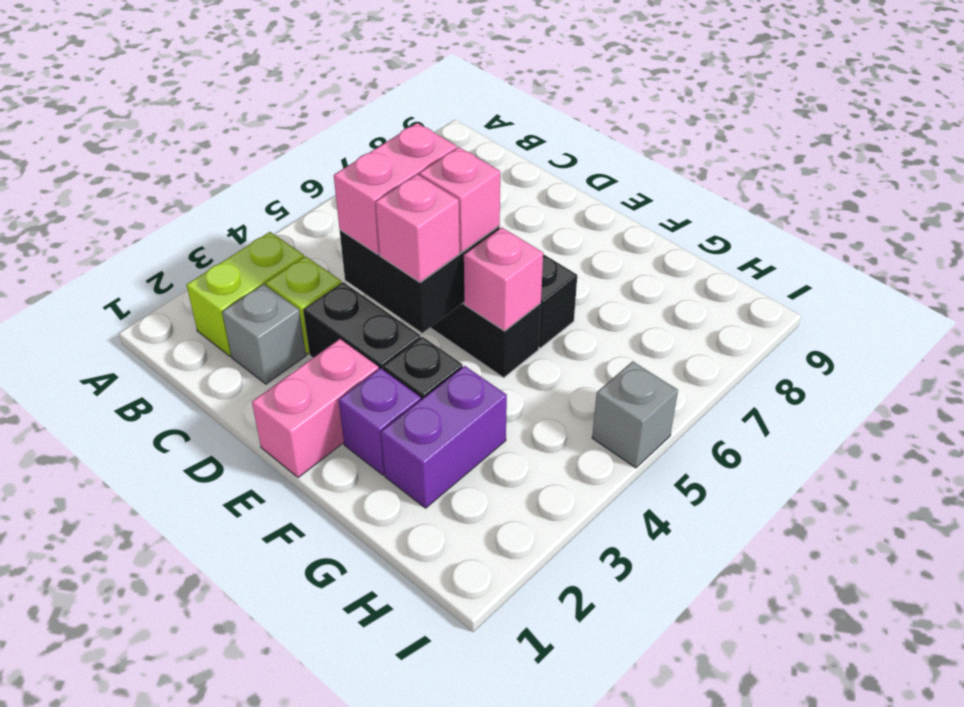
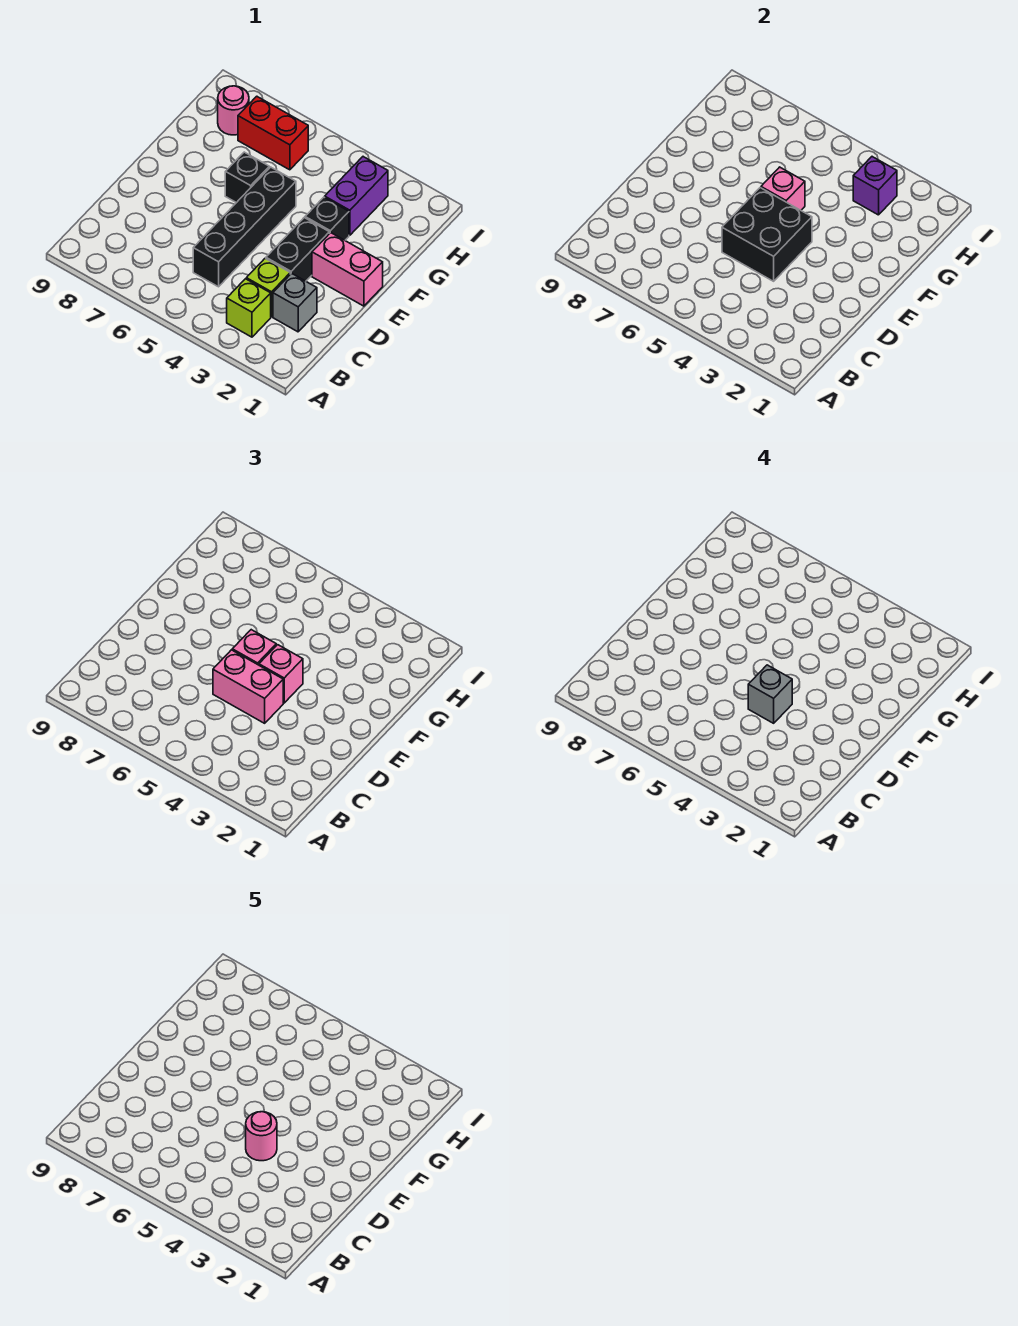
lime brick B2:B3 level 1 -> lime brick B3 level 1
none -> pink round brick D4 level 5
purple brick F2 level 1 -> purple brick H3 level 2
purple brick G2:G3 level 1 -> purple brick G3:H3 level 1
none -> red brick H6:H7 level 1
none -> pink round brick H8 level 1
grey brick I5 level 1 -> grey brick D4 level 4

